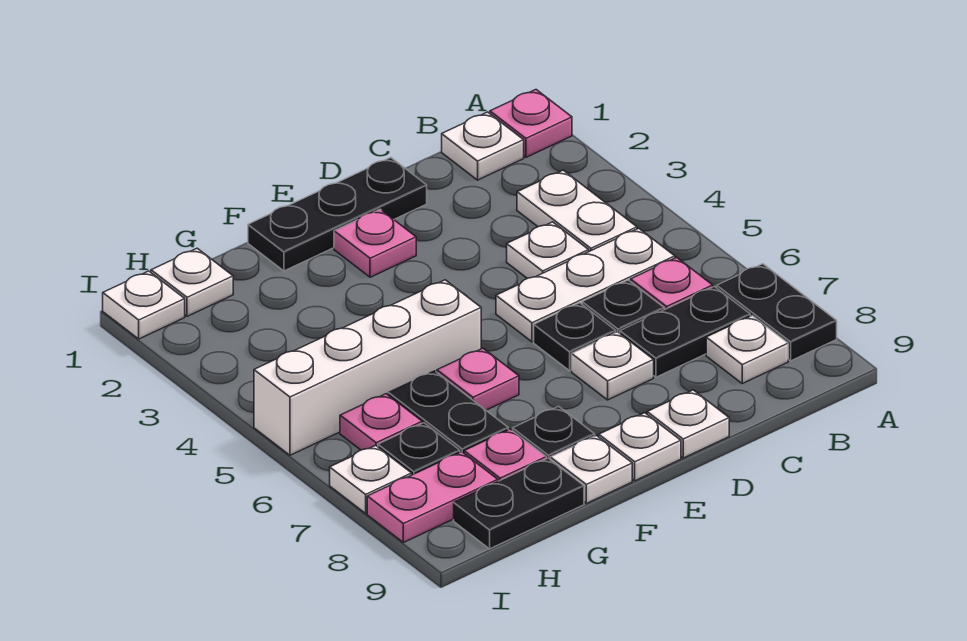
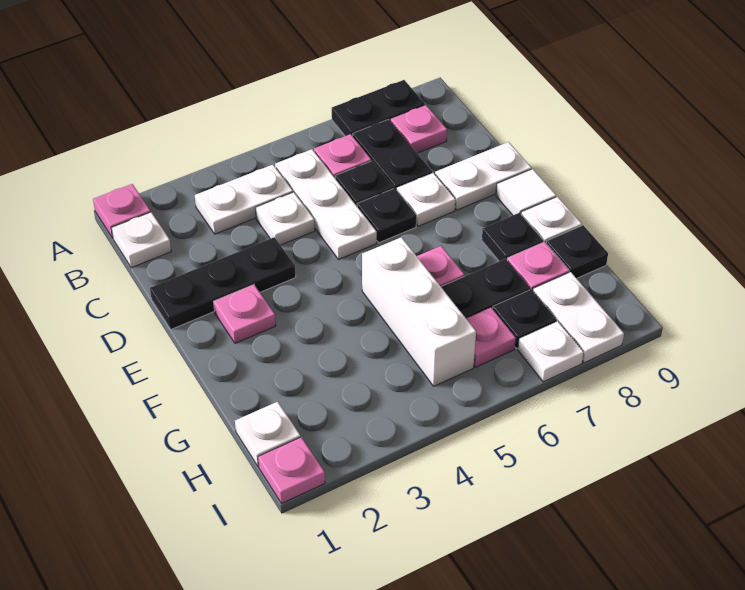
white plate B8 level 1 -> pink plate B8 level 1
black plate D1:F1 level 1 -> black plate D1:D3 level 1
white plate D9 level 1 -> white plate D8:D9 level 1
white plate E9 level 1 -> white tile E9 level 1
white brick F5:I5 level 1 -> white brick F5:H5 level 1
black plate G9:H9 level 1 -> black plate G9 level 1
pink plate H8:I8 level 1 -> white plate H8:I8 level 1
white plate I1 level 1 -> pink plate I1 level 1

